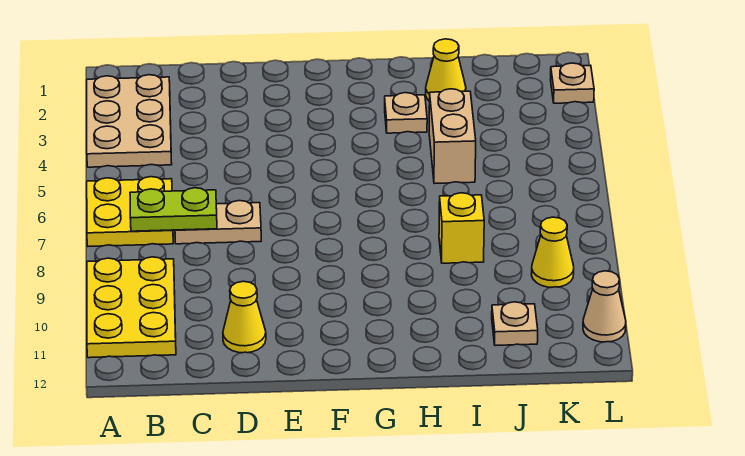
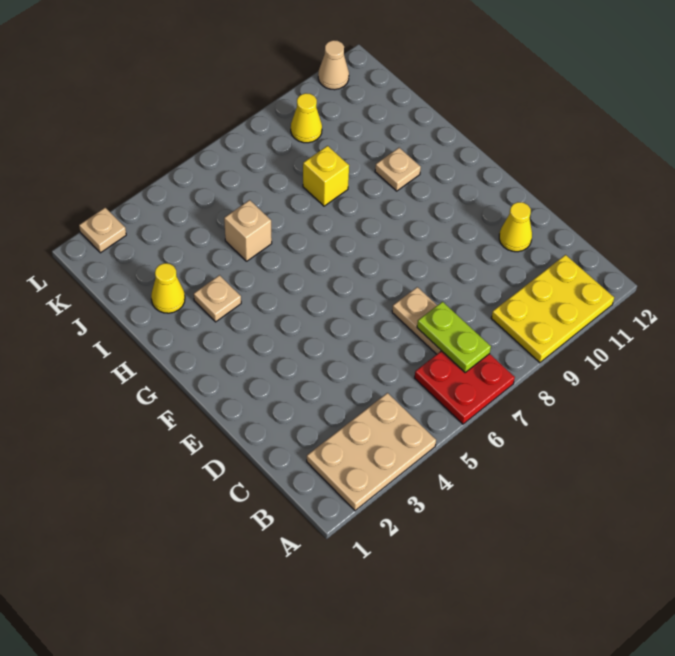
yellow plate A6:B7 level 1 -> red plate A6:B7 level 1
tan brick I4:I5 level 1 -> tan brick I5 level 1
tan plate J11 level 1 -> tan plate H10 level 1

